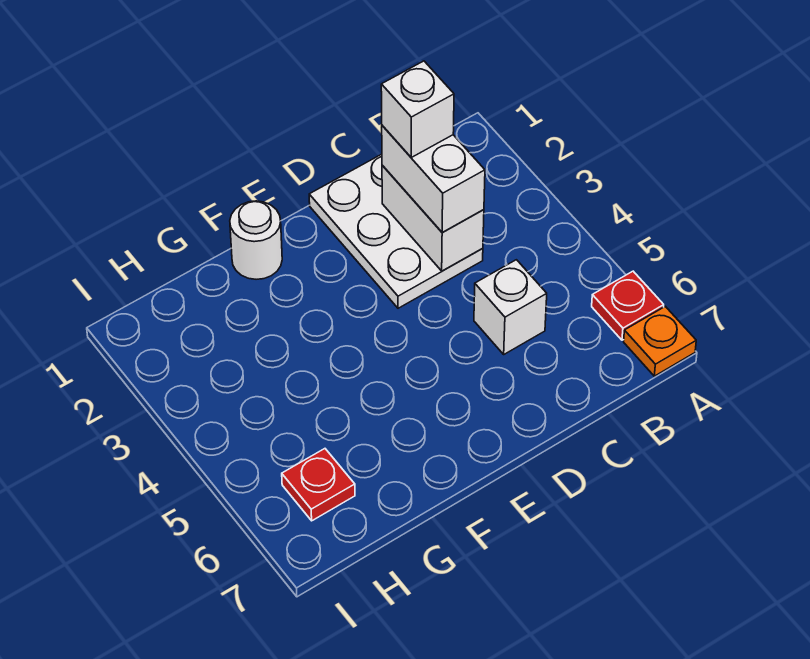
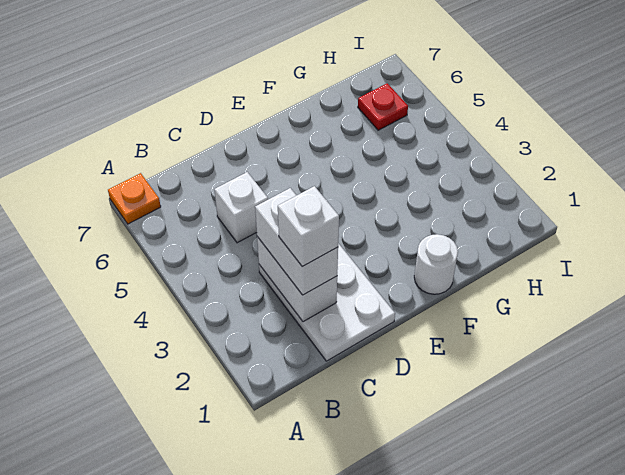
red plate A6 level 1 -> none

